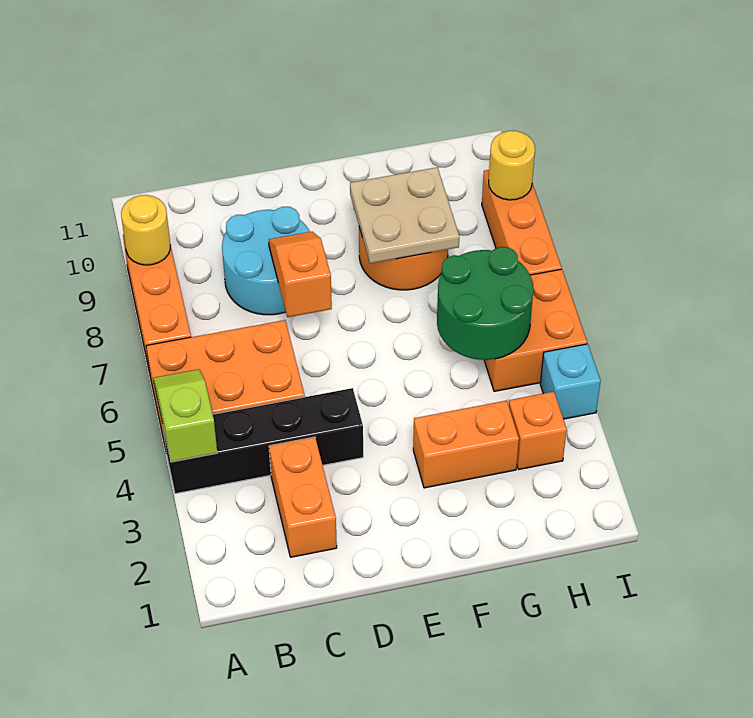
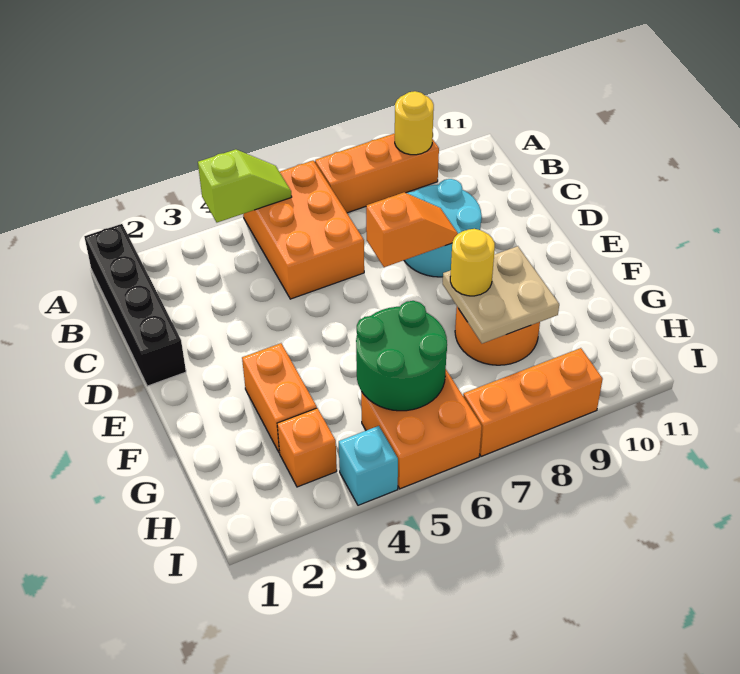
black brick A4:D4 level 1 -> black brick A1:D1 level 1
orange brick C2:C3 level 1 -> none
yellow round brick I9 level 2 -> yellow round brick F8 level 3

